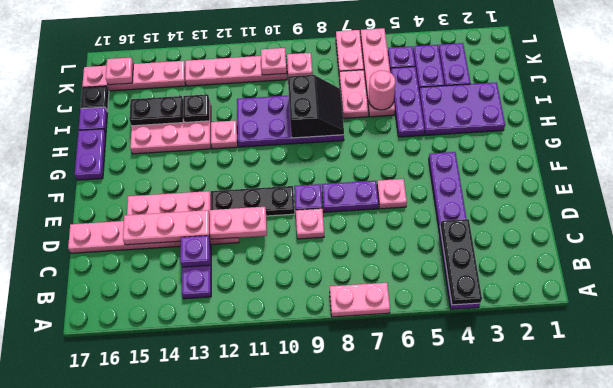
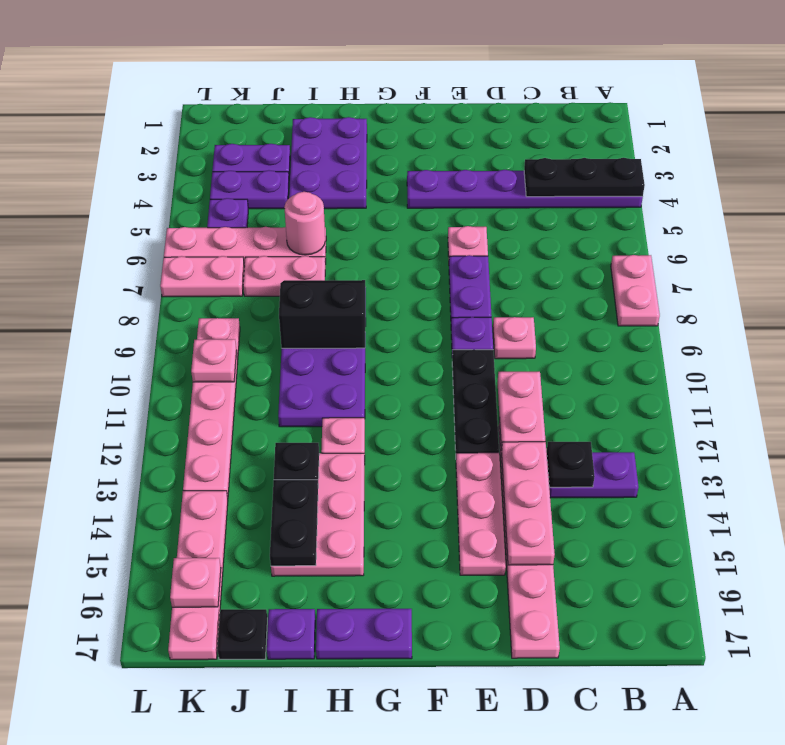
purple plate C13 level 2 -> black plate C13 level 2
purple plate H5:J5 level 1 -> none

